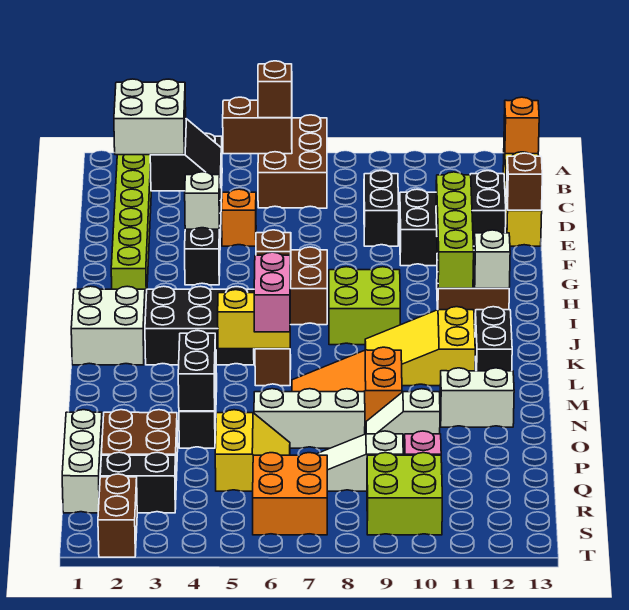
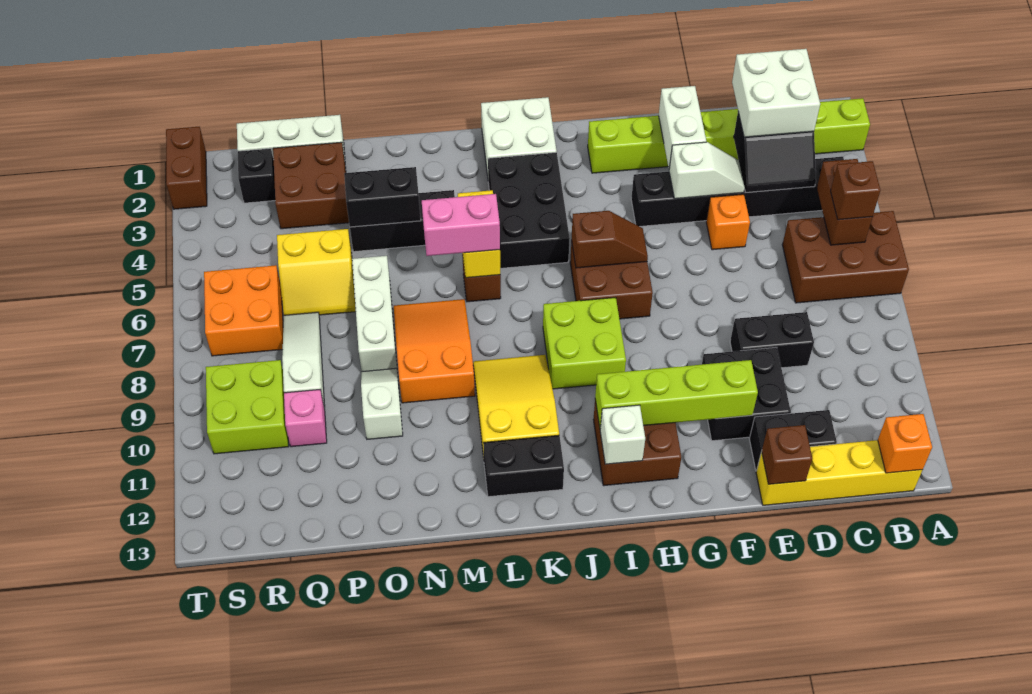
white brick N11:N12 level 1 -> white brick F2:F3 level 2
black brick R2:R3 level 1 -> black brick R2 level 1
brown brick S2:T2 level 1 -> brown brick T1:T2 level 1

